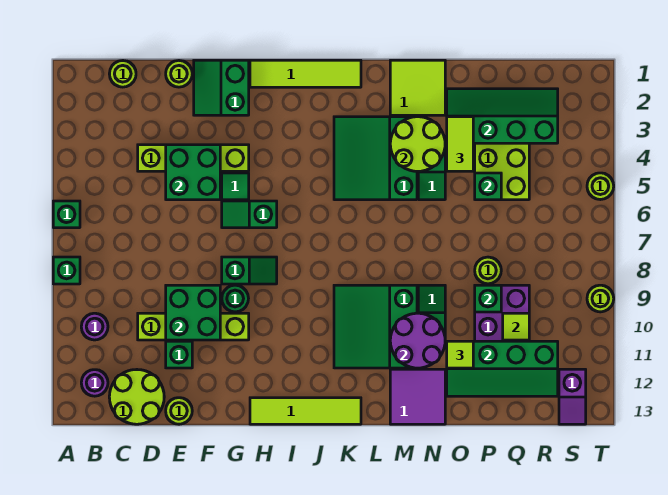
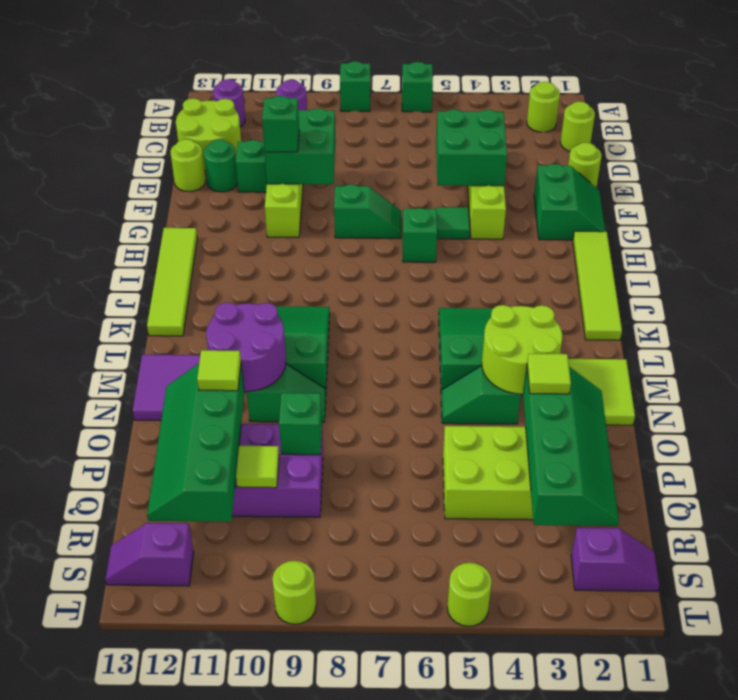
green slope F1:G2 level 1 top G -> green slope F1:G2 level 1 top 2
green slope G8:H8 level 1 top G -> green slope G7:G8 level 1 top 8
green round brick G9 level 1 -> green round brick E12 level 1
lime tile O3:O4 level 3 -> lime tile O3 level 3
green brick P5 level 2 -> green brick F10 level 3
lime round brick P8 level 1 -> lime round brick B2 level 1
none -> purple slope S1:S2 level 1 top 2

